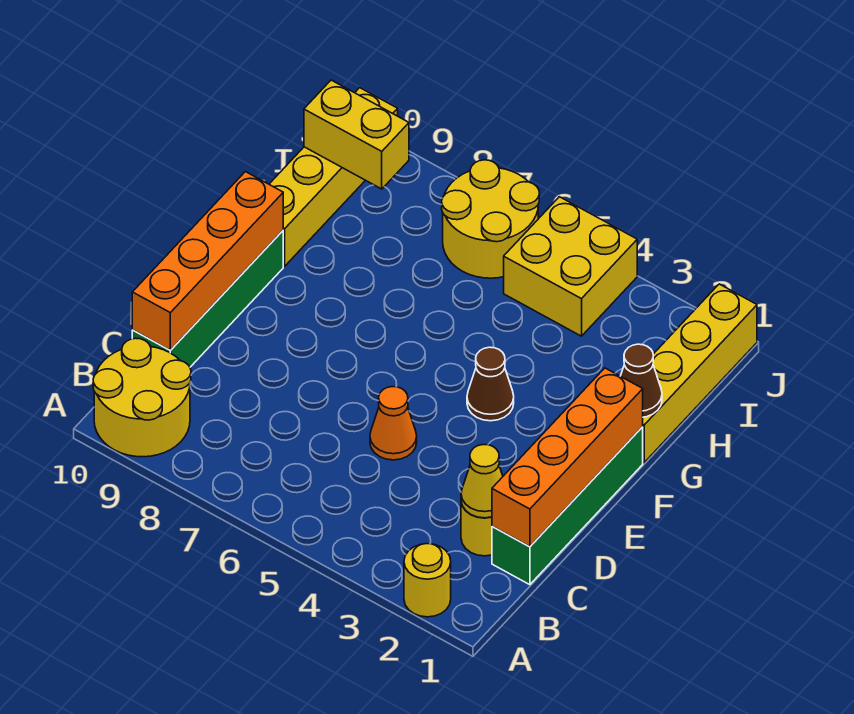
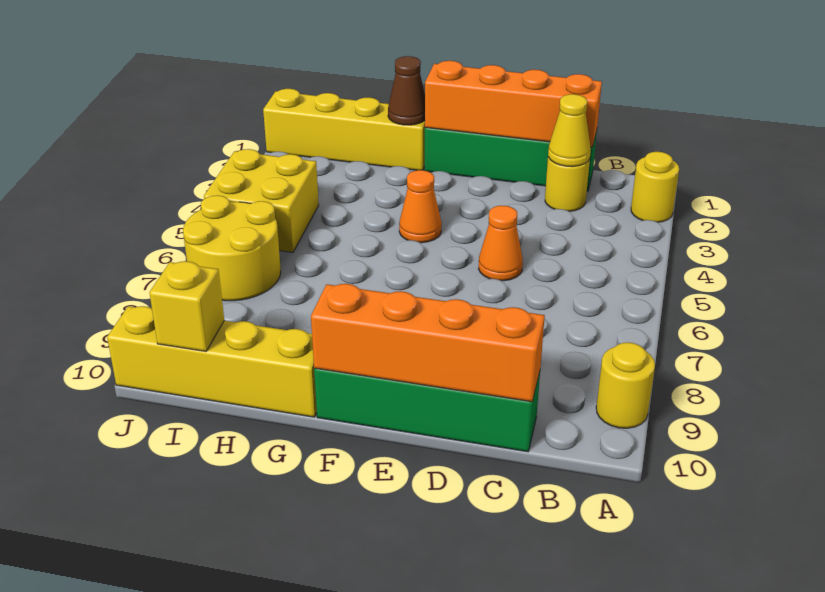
yellow round brick A9:B10 level 1 -> yellow round brick A9 level 1
brown cone F4 level 1 -> orange cone F4 level 1
yellow brick I9:I10 level 2 -> yellow brick I10 level 2

